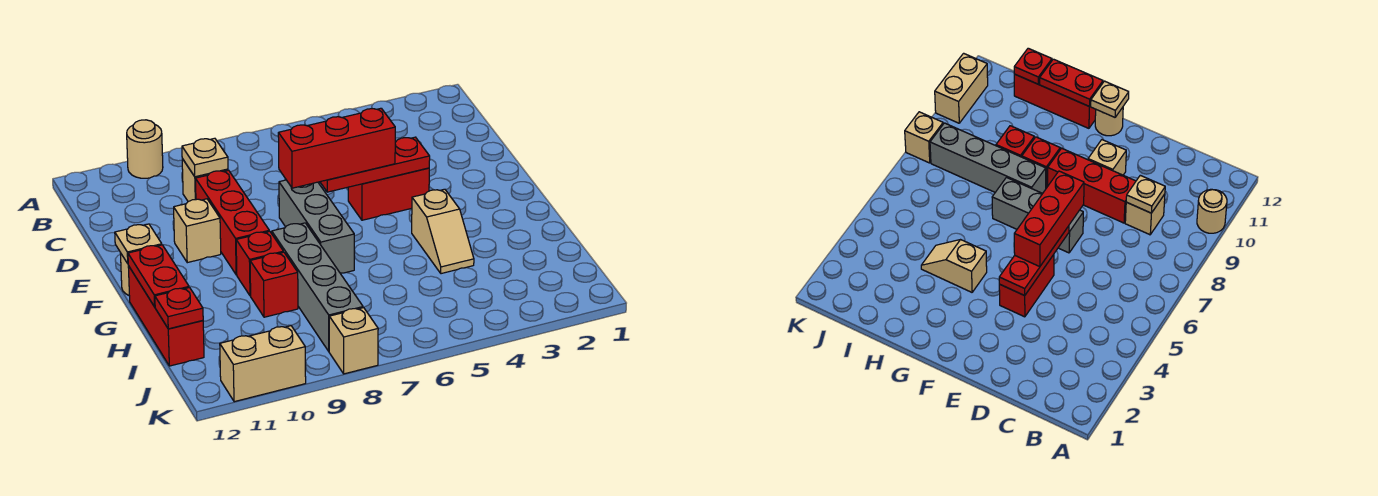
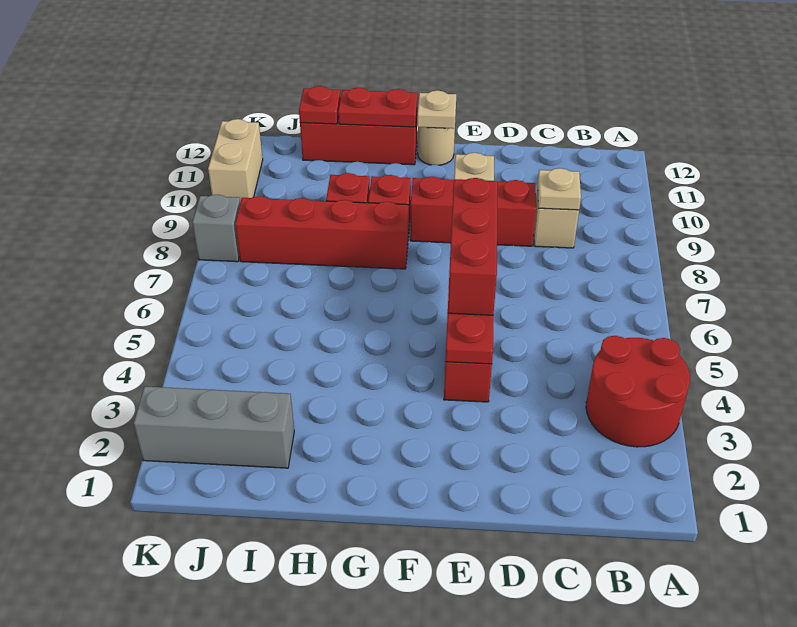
none -> red round brick A3:B4 level 1
tan round brick A10 level 1 -> none
grey brick E7:G7 level 1 -> grey brick I2:K2 level 1
tan slope G4:H4 level 1 top G -> none
grey brick G8:J8 level 1 -> red brick G8:J8 level 1
tan brick K8 level 1 -> grey brick K8 level 1

